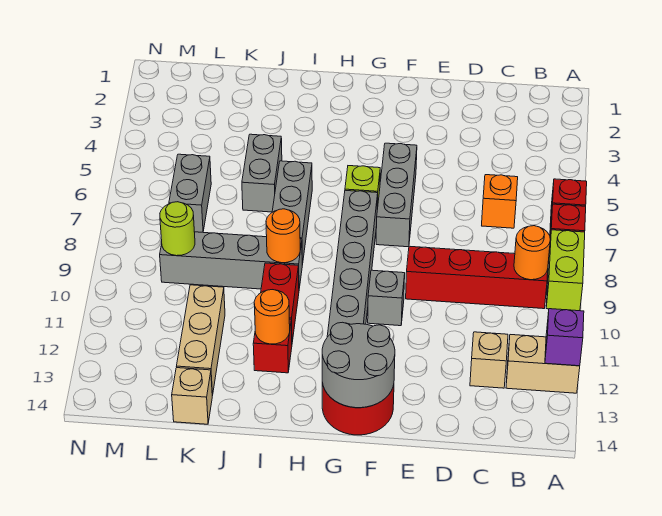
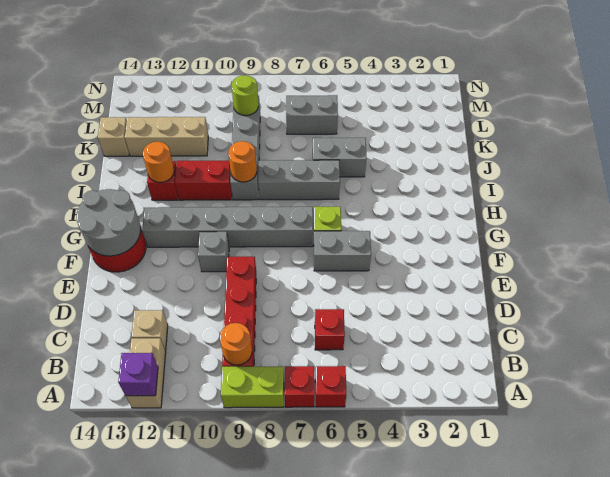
orange brick C6 level 1 -> red brick C6 level 1
grey brick F5:F7 level 1 -> grey brick F5:F6 level 1

